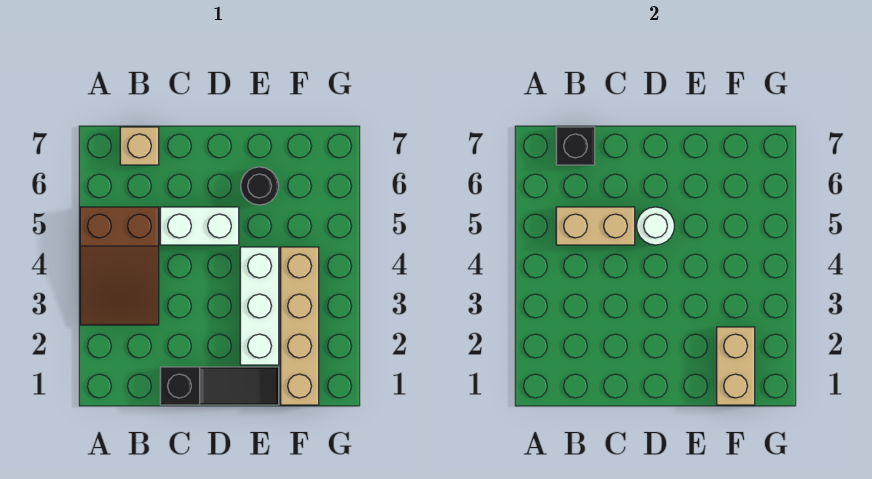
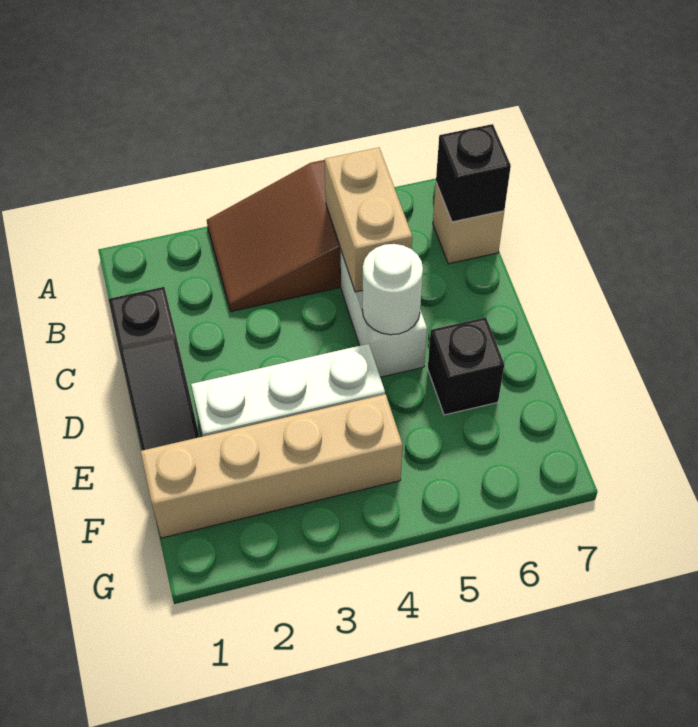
black round brick E6 level 1 -> black brick E6 level 1
tan brick F1:F2 level 2 -> none

